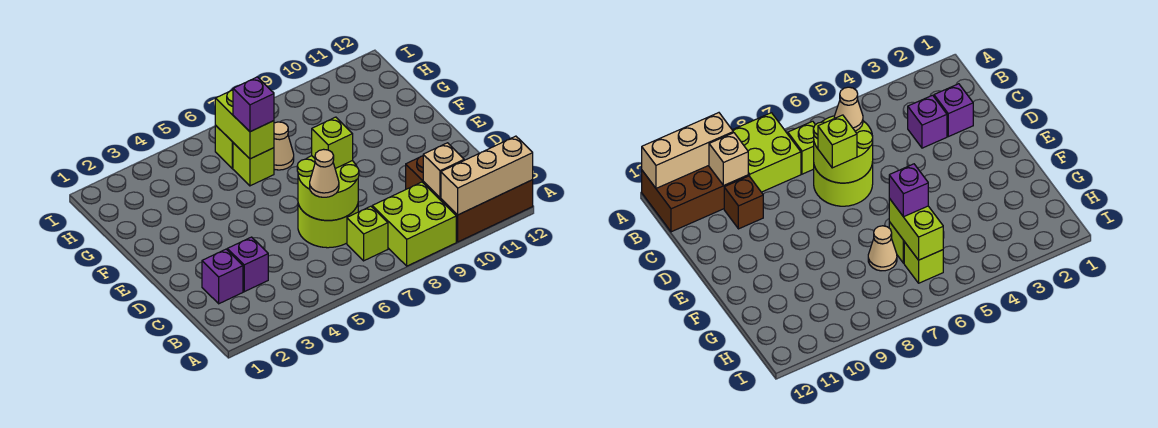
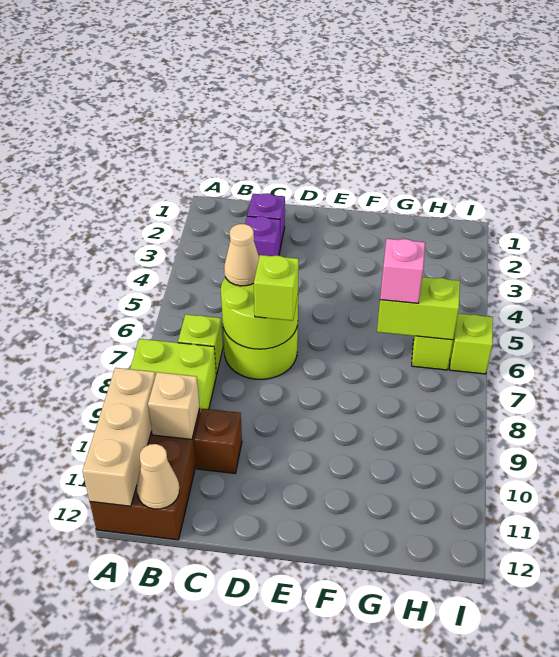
lime brick G6 level 1 -> lime brick I6 level 1
purple brick G6 level 3 -> pink brick G6 level 3
tan cone G7 level 1 -> tan cone B12 level 2

